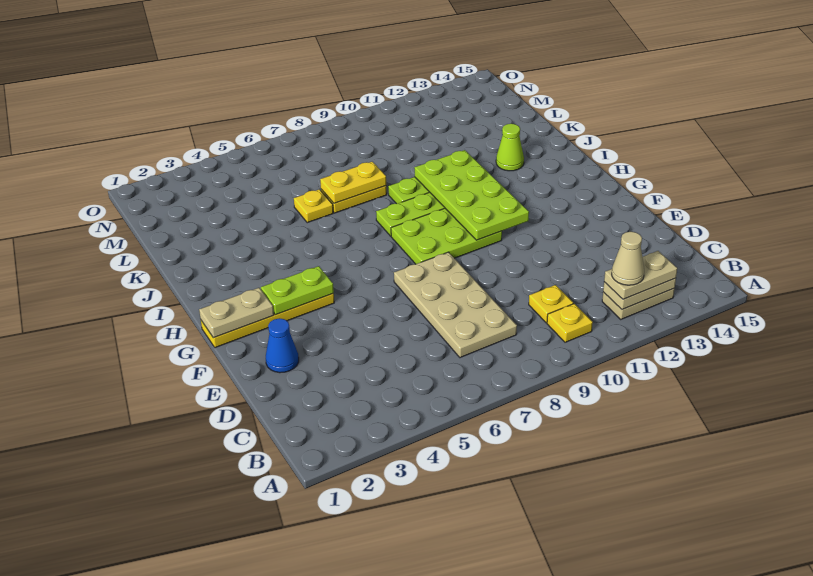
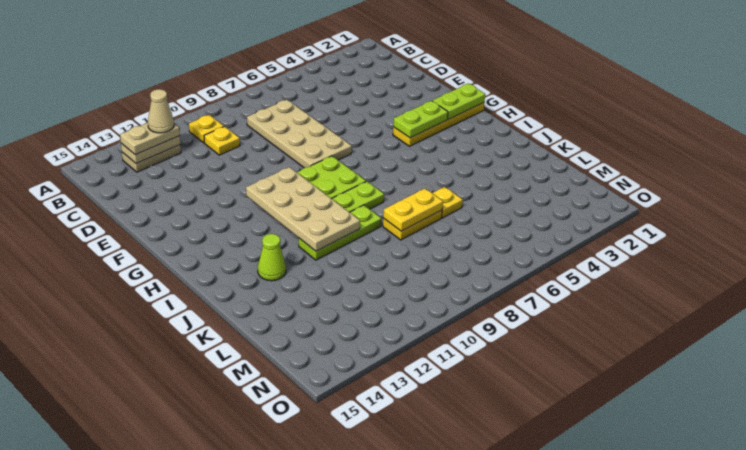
blue cone E2 level 1 -> none
tan plate G1:G2 level 2 -> lime plate G1:G2 level 2
lime plate G10:J11 level 2 -> tan plate G10:J11 level 2

